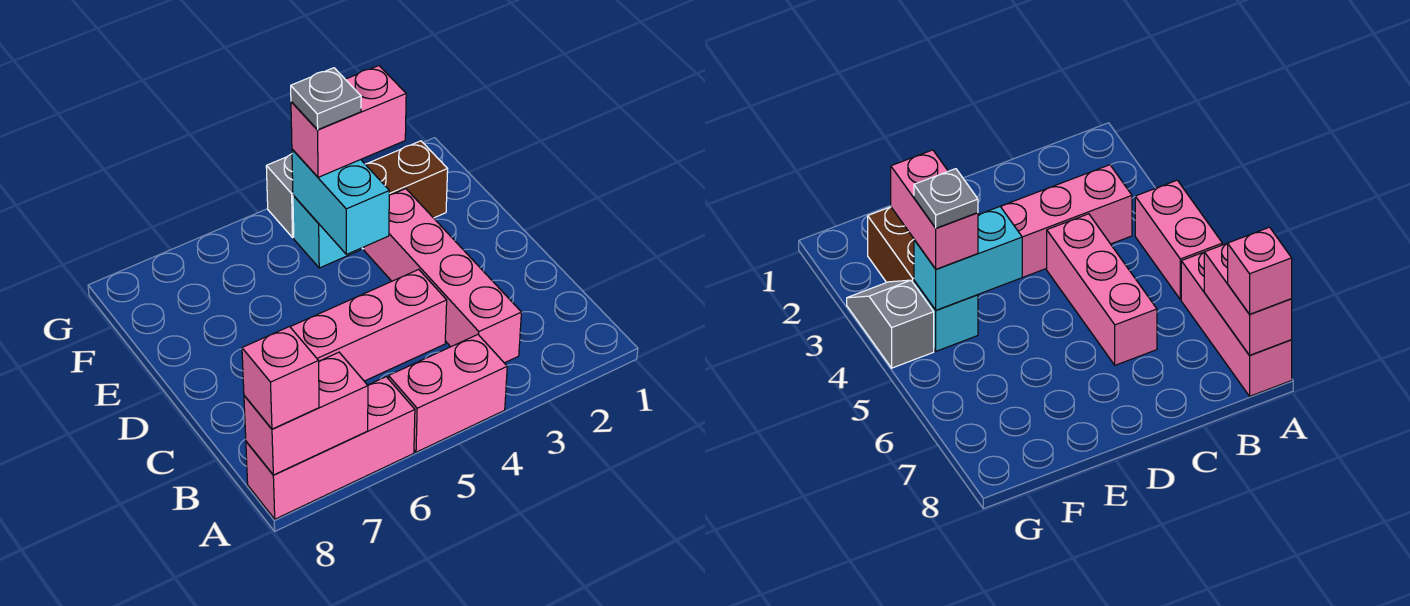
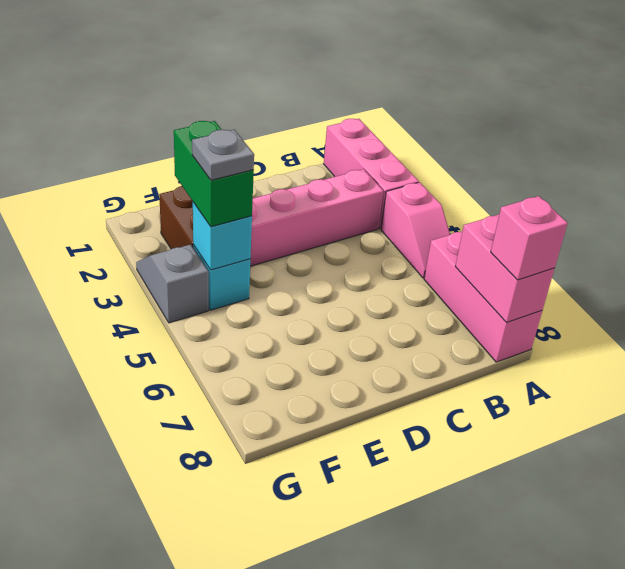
pink brick A4:A5 level 1 -> pink slope A4:A5 level 1 top 4
pink brick C4:C6 level 1 -> pink brick A1:A3 level 1
cyan brick E4:F4 level 2 -> cyan brick F4 level 2
pink brick F3:F4 level 3 -> green brick F3:F4 level 3

